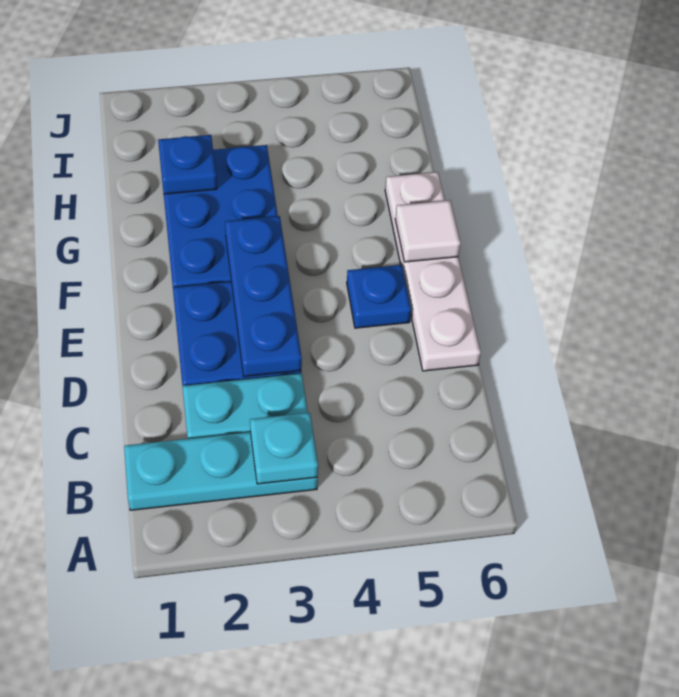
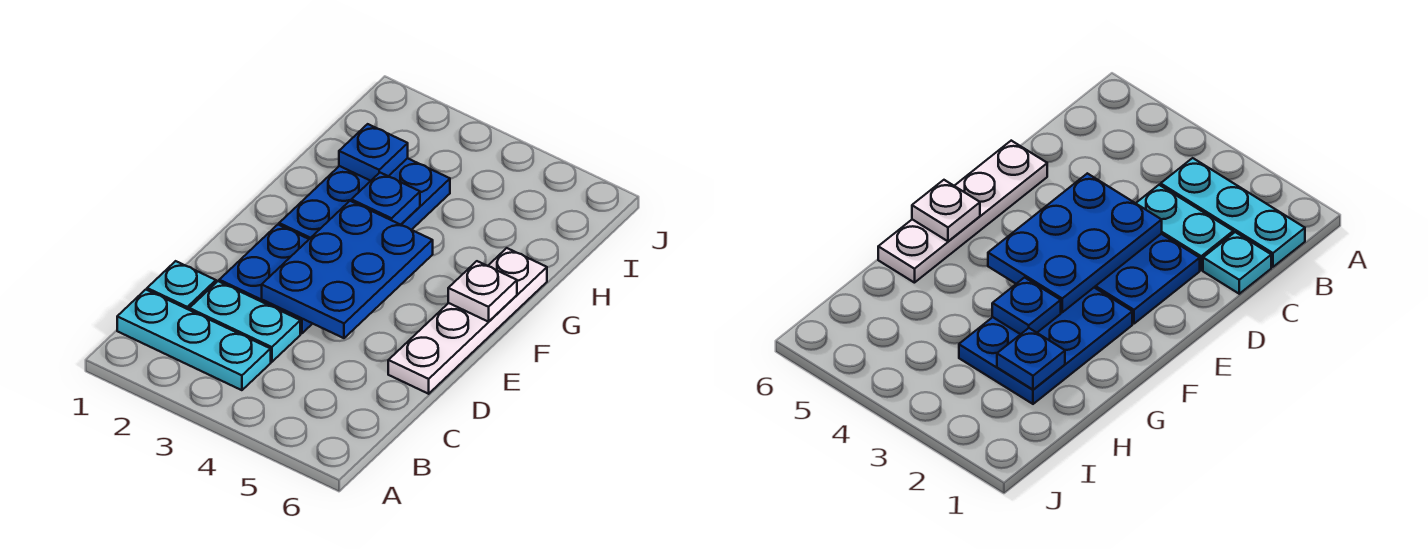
cyan plate B3 level 2 -> cyan plate C1 level 1
blue plate D3:F3 level 2 -> blue plate D3:F4 level 2
blue plate E5 level 1 -> blue plate G3 level 2
white tile F6 level 2 -> white plate F6 level 2

